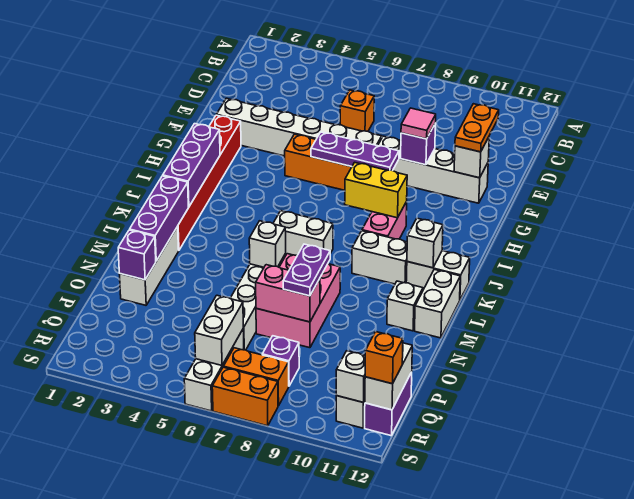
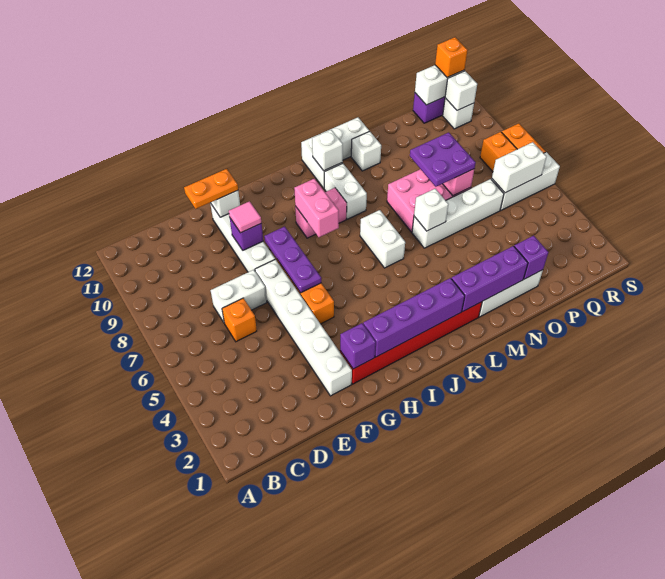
none -> white brick D7:E7 level 1
purple brick I2:K2 level 2 -> purple brick H2:K2 level 2
yellow brick I8:I9 level 2 -> pink brick I8:I9 level 2
purple plate N8:O8 level 3 -> purple plate N7:O8 level 3
purple brick Q8 level 1 -> purple brick G2 level 2

